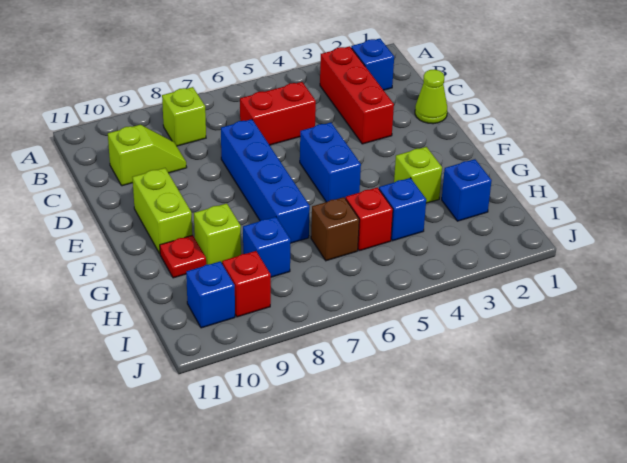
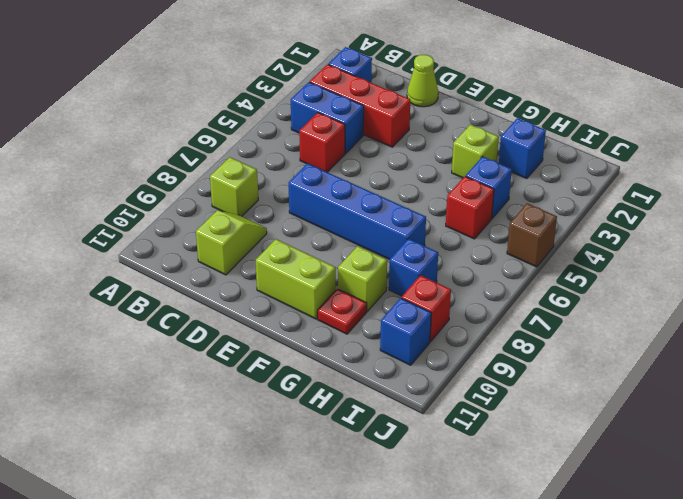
red brick C5:C6 level 1 -> red brick C5 level 1
blue brick E5:F5 level 1 -> blue brick B4:C4 level 1
brown brick H6 level 1 -> brown brick J5 level 1

